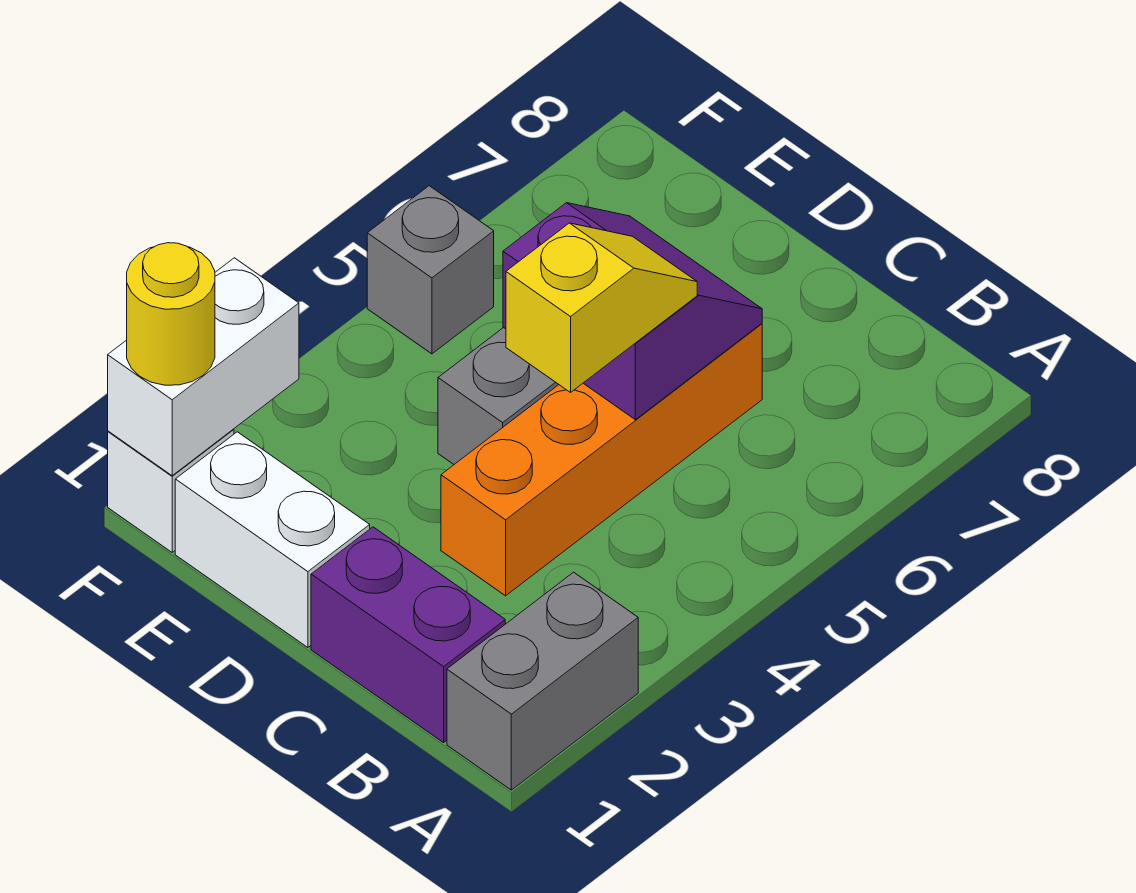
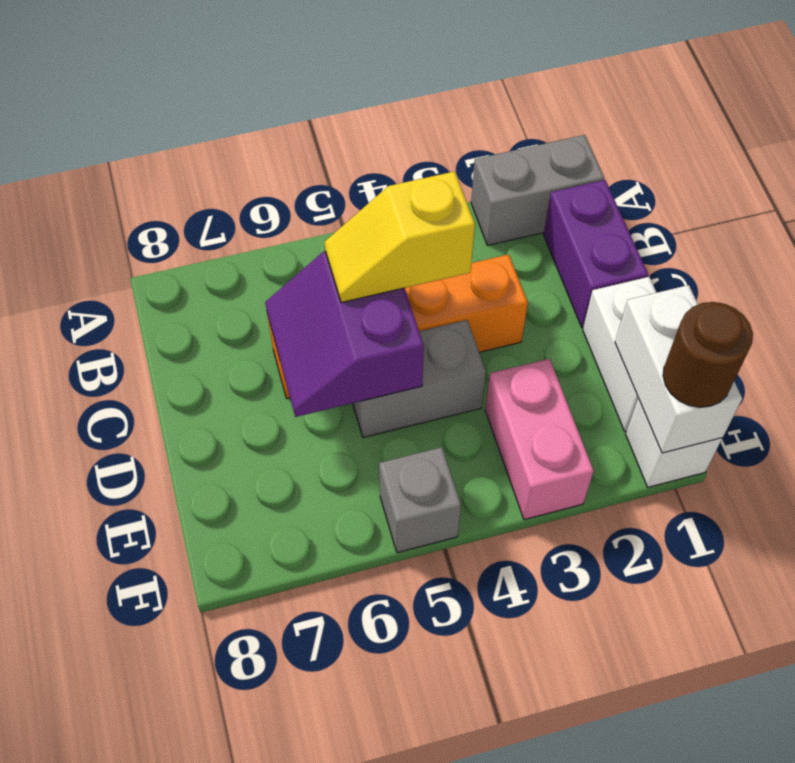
none -> pink brick E3:F3 level 1
white brick F1:F2 level 2 -> white brick E1:F1 level 2
yellow round brick F1 level 3 -> brown round brick F1 level 3

